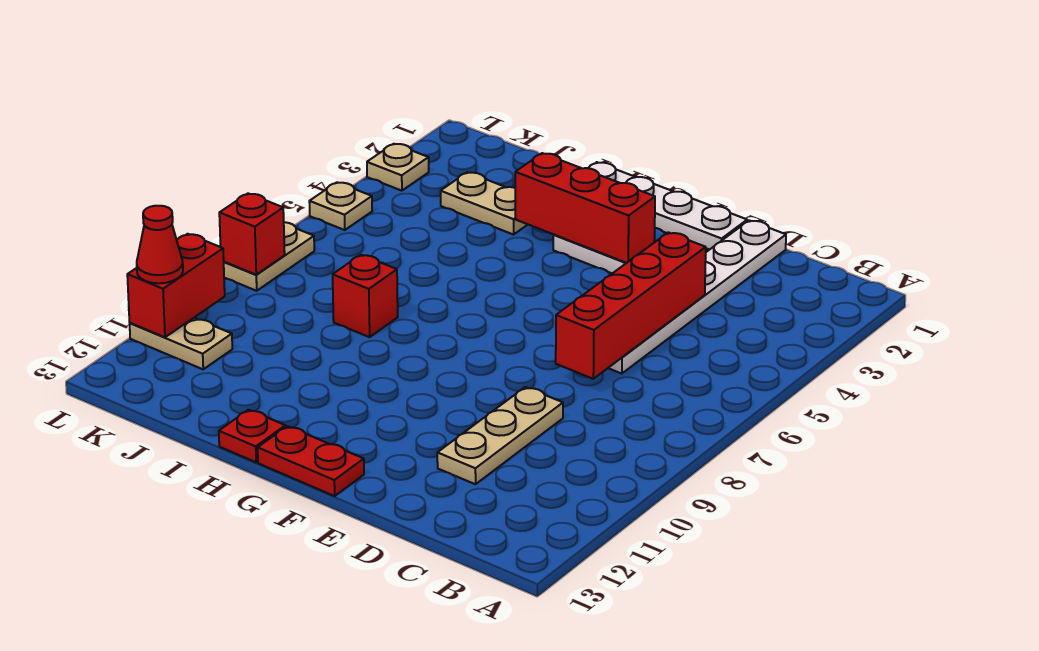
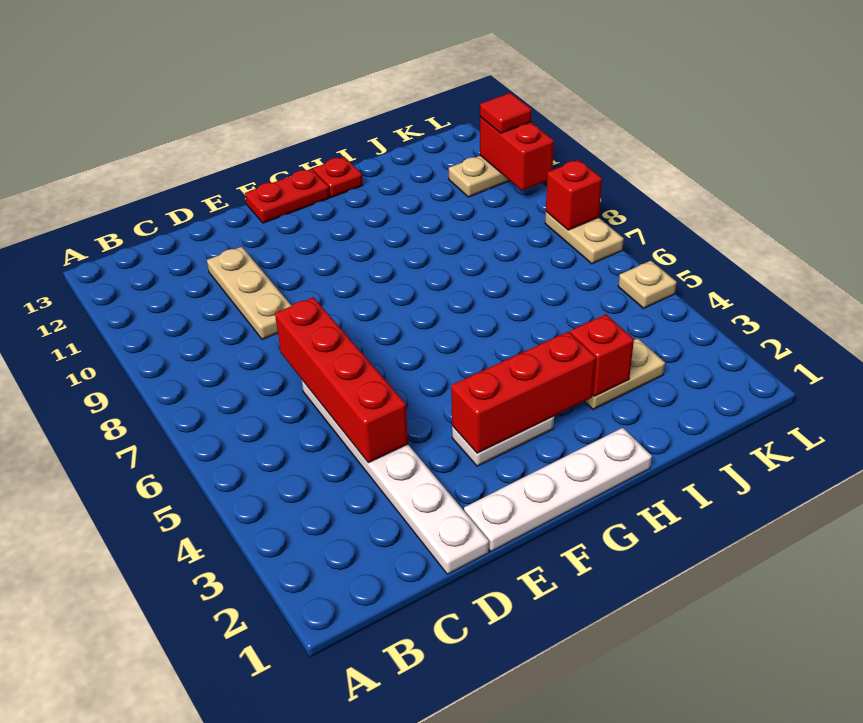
red brick I8 level 1 -> red brick I3 level 2
tan plate L3 level 1 -> none
red cone L11 level 3 -> red tile L11 level 3

